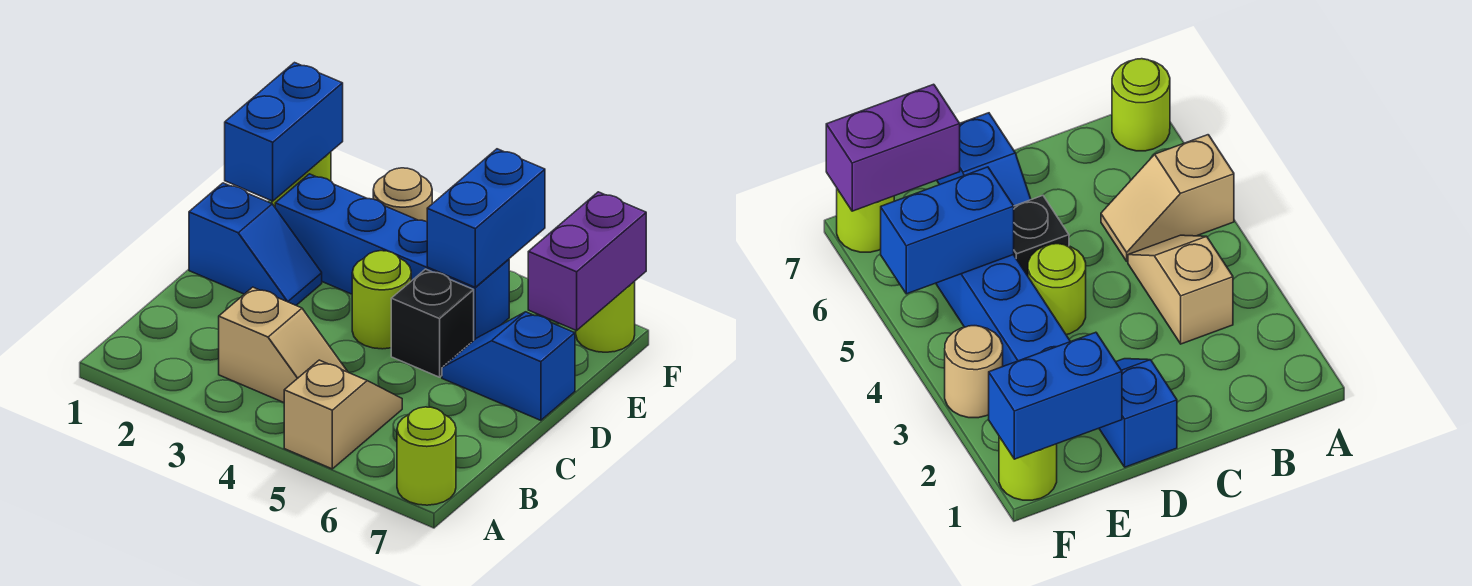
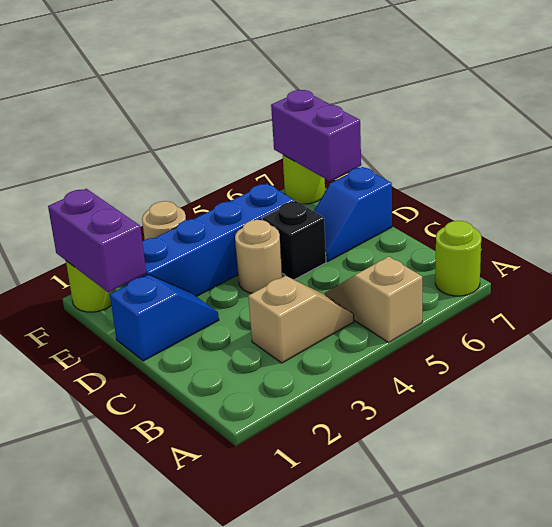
lime round brick D4 level 1 -> tan round brick D4 level 1
blue brick E1:F1 level 2 -> purple brick E1:F1 level 2
blue brick E5:F5 level 2 -> none

